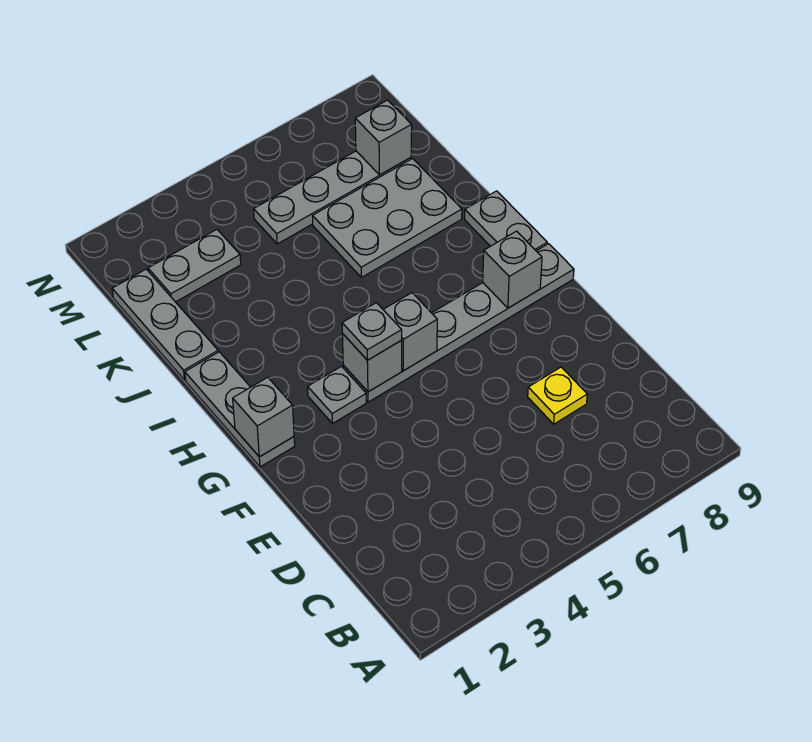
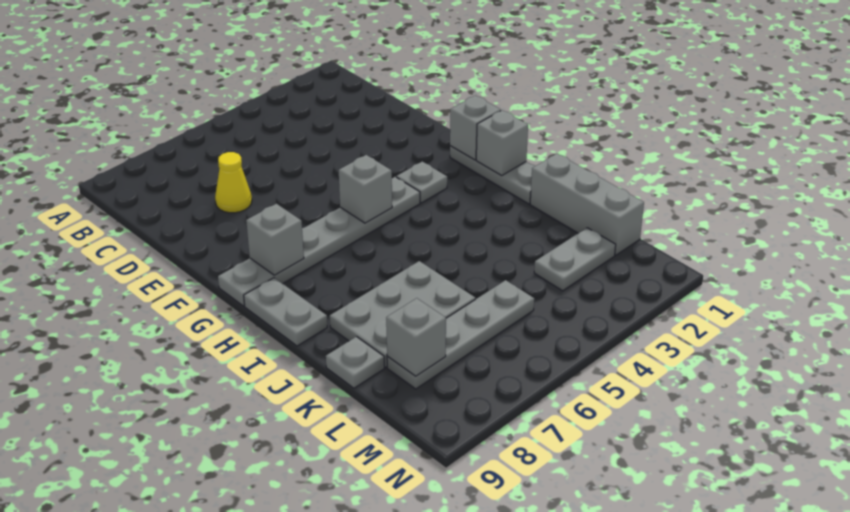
yellow plate D7 level 1 -> yellow cone D7 level 1
grey brick G4 level 2 -> grey brick H1 level 2
grey plate G4 level 3 -> grey plate K9 level 1
grey plate J1:L1 level 1 -> grey brick J1:L1 level 1

